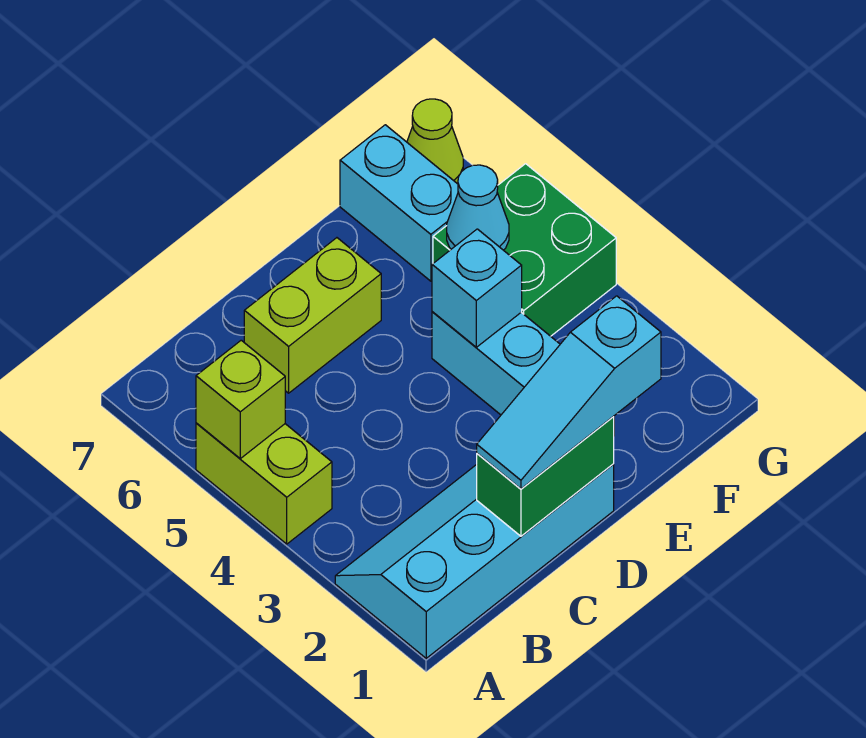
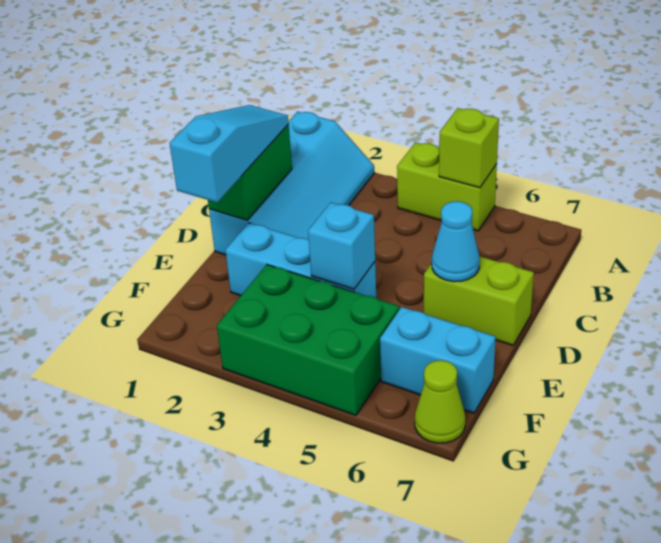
lime brick C6:D6 level 1 -> lime brick D6:D7 level 1
green brick F4:G5 level 1 -> green brick F3:G5 level 1
cyan cone F5 level 2 -> cyan cone D6 level 2

